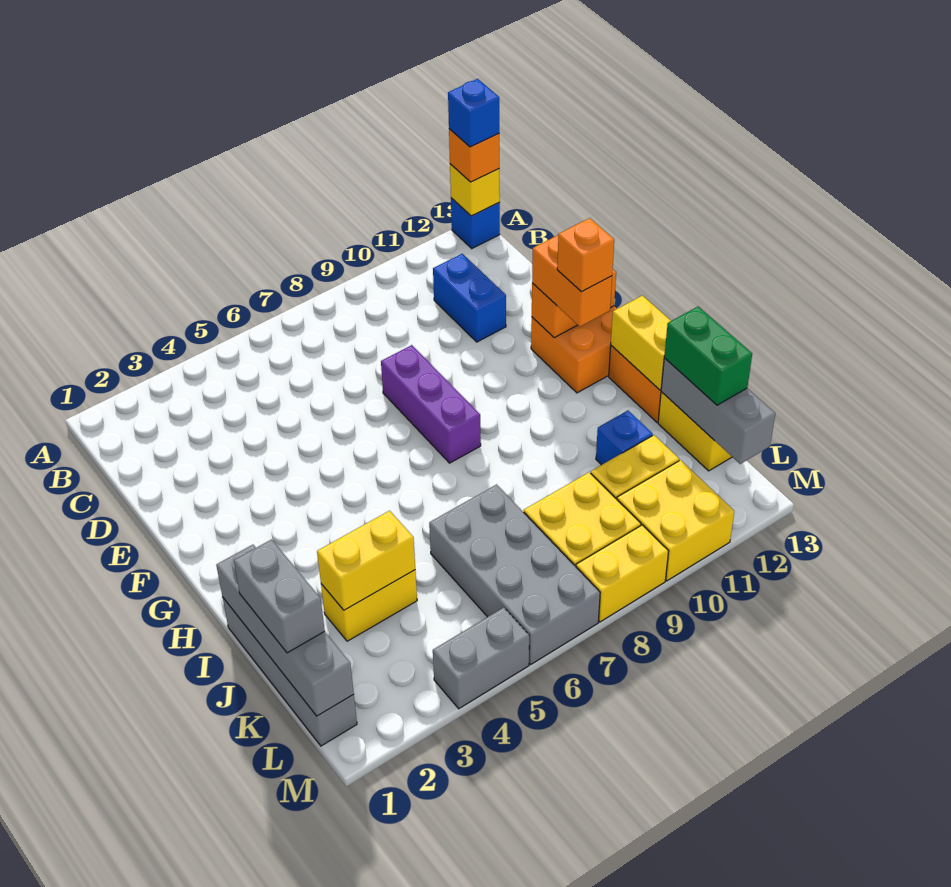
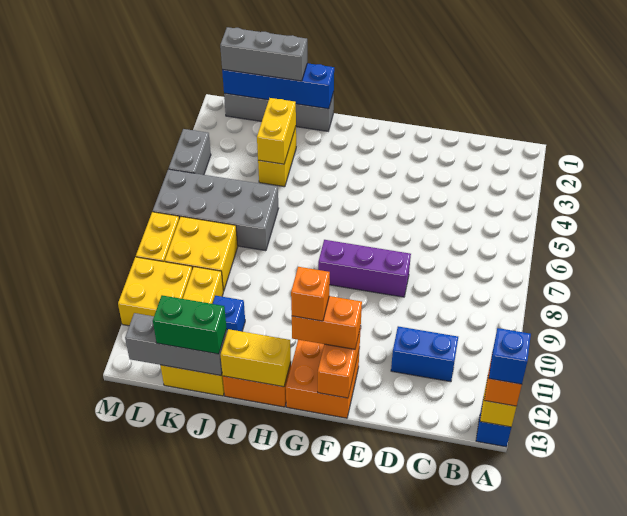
grey brick I1:L1 level 2 -> blue brick I1:L1 level 2
grey brick J1:K1 level 3 -> grey brick J1:L1 level 3

